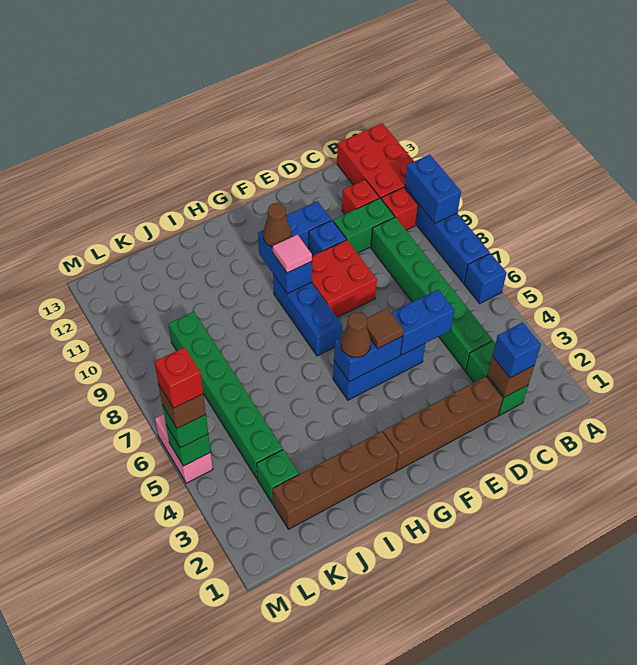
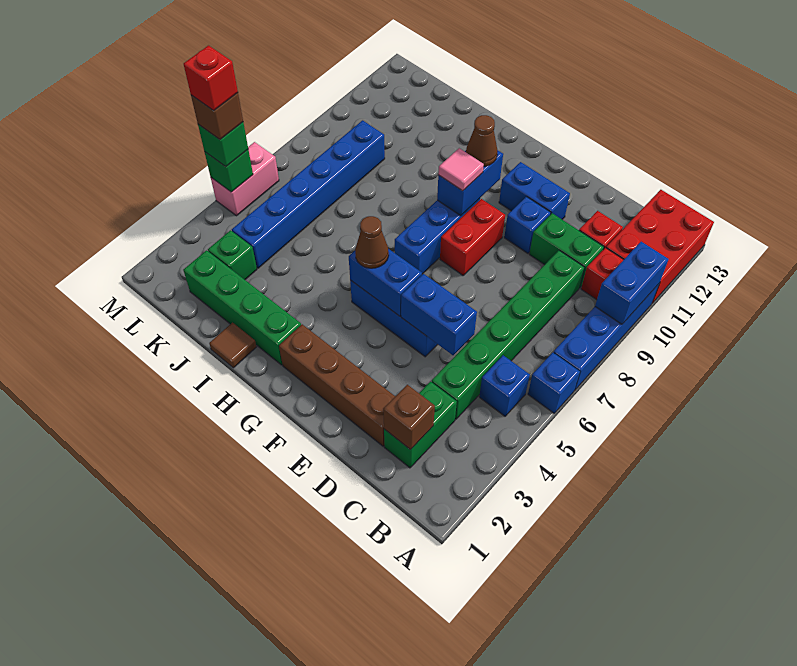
blue brick C2 level 3 -> blue brick B5 level 1
red brick E8:F9 level 1 -> red brick F8:F9 level 1
brown tile F5 level 3 -> brown tile I1 level 1
brown brick H2:K2 level 1 -> green brick H2:K2 level 1
green brick K4:K9 level 1 -> blue brick K4:K9 level 1

